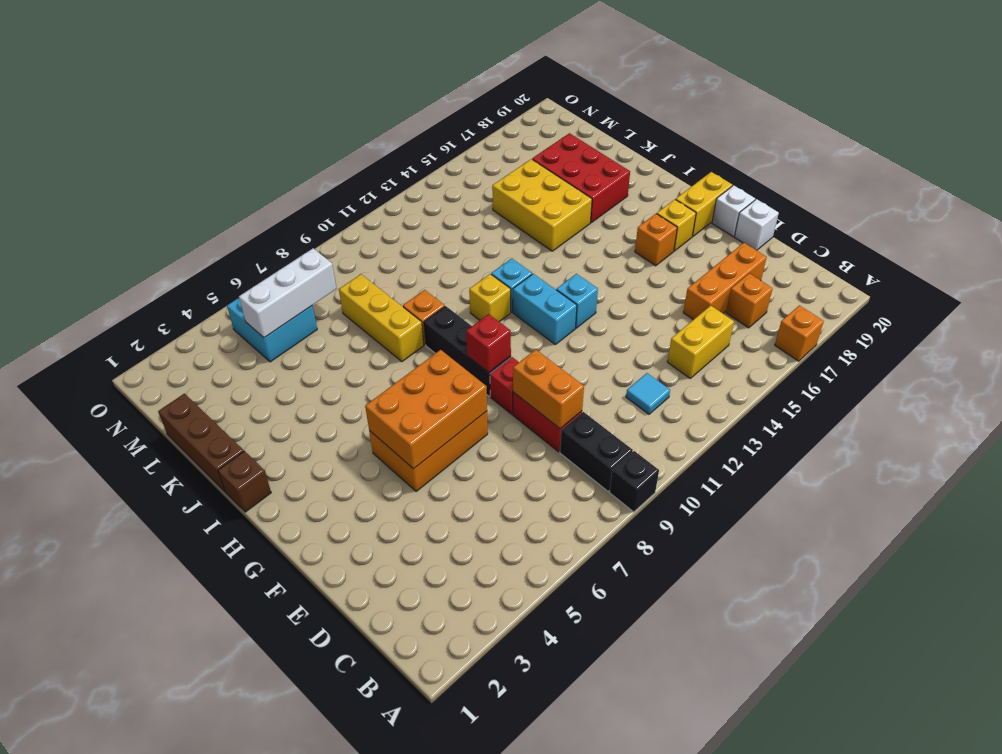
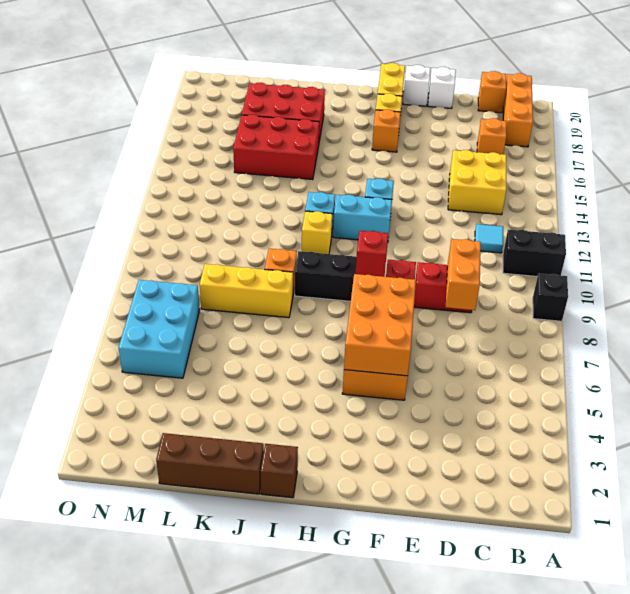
orange brick A17 level 1 -> orange brick C20 level 1
black brick B9:C9 level 1 -> black brick A11:B11 level 1
yellow brick C14:C15 level 1 -> yellow brick C14:D15 level 1
orange brick D9:E9 level 2 -> orange brick D8:D9 level 2
orange brick D16:D18 level 1 -> orange brick B18:B20 level 1
yellow brick J15:L16 level 1 -> red brick J15:L16 level 1
cyan brick M5:N6 level 1 -> cyan brick M5:N7 level 1
white brick M5:M7 level 2 -> none

